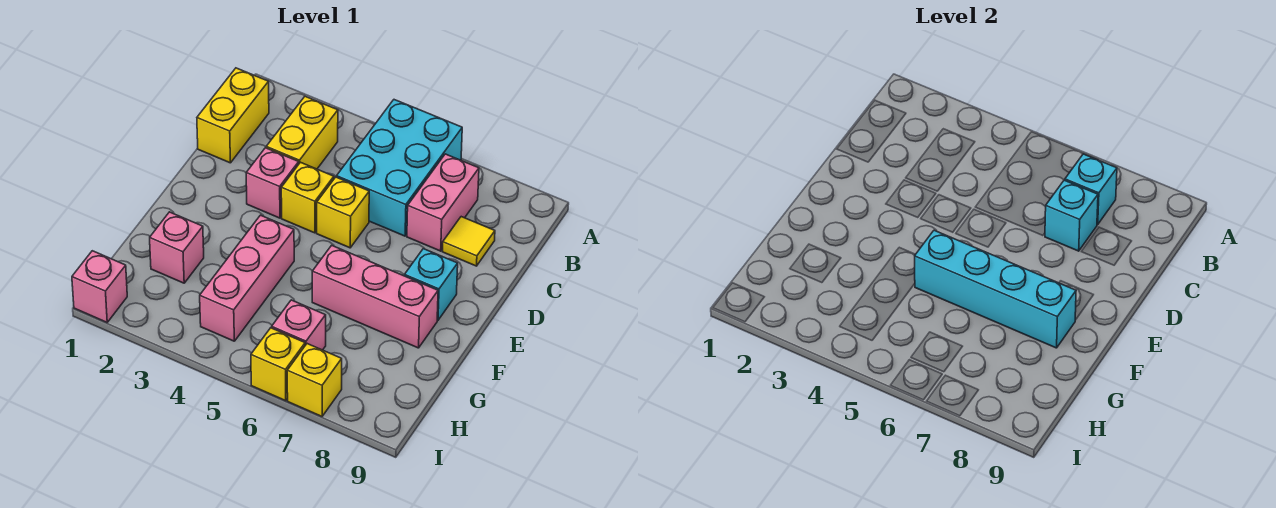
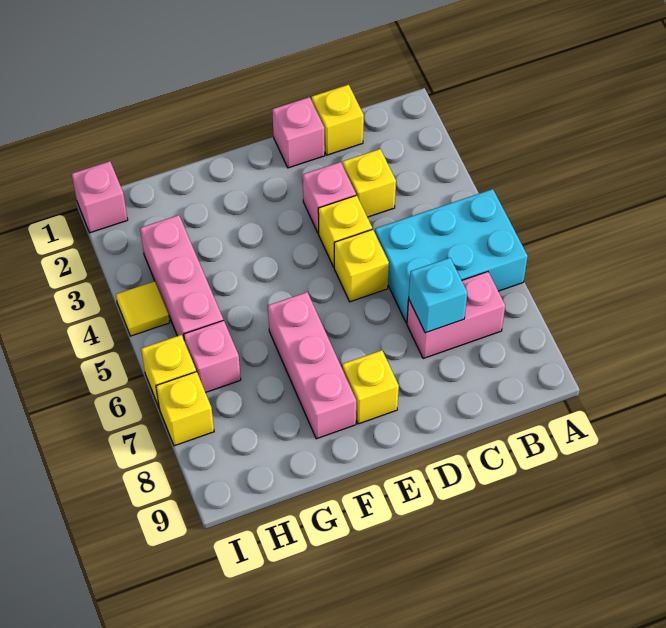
yellow brick B1:C1 level 1 -> yellow brick C1 level 1
yellow brick B3:C3 level 1 -> yellow brick C3 level 1
cyan brick B7 level 2 -> none
yellow tile C8 level 1 -> yellow tile I4 level 1
cyan brick E8 level 1 -> yellow brick E8 level 1
pink brick F4:H4 level 1 -> pink brick H3:H5 level 1
cyan brick F5:F8 level 2 -> none
pink brick G2 level 1 -> pink brick D1 level 1

